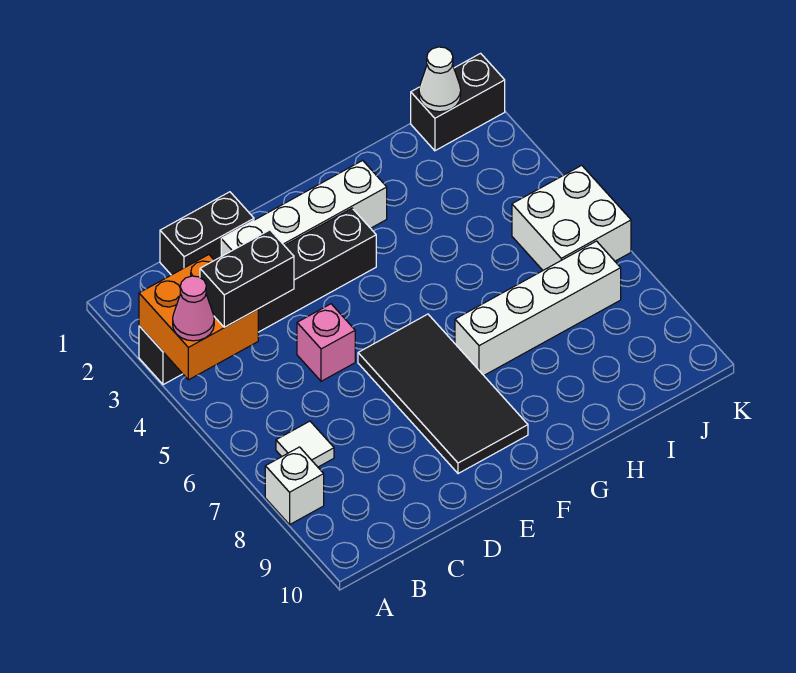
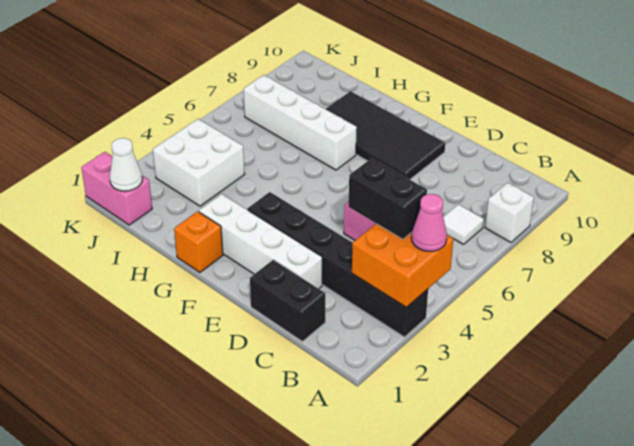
black tile E6:F9 level 1 -> black tile E8:H9 level 1
none -> orange brick G1 level 1
black brick J1:K1 level 1 -> pink brick J1:K1 level 1
white brick J5:K6 level 1 -> white brick I3:J4 level 1

